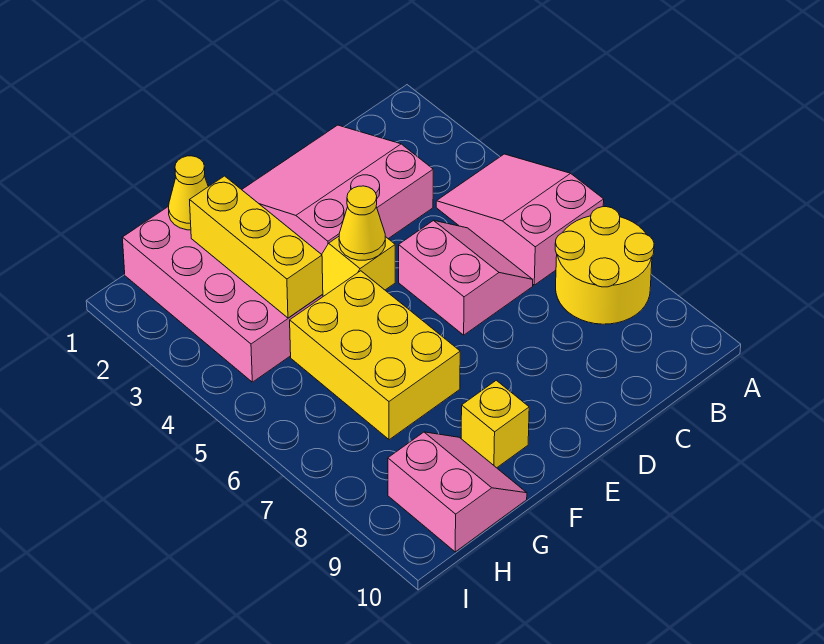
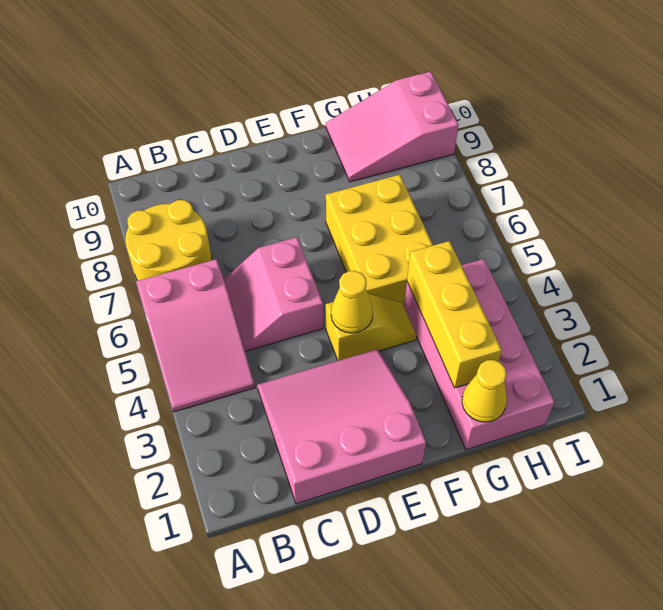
pink slope C1:E3 level 1 top 3 -> pink slope C1:E3 level 1 top 1
yellow brick F9 level 1 -> none
pink slope G9:H10 level 1 top H -> pink slope G9:I10 level 1 top I

